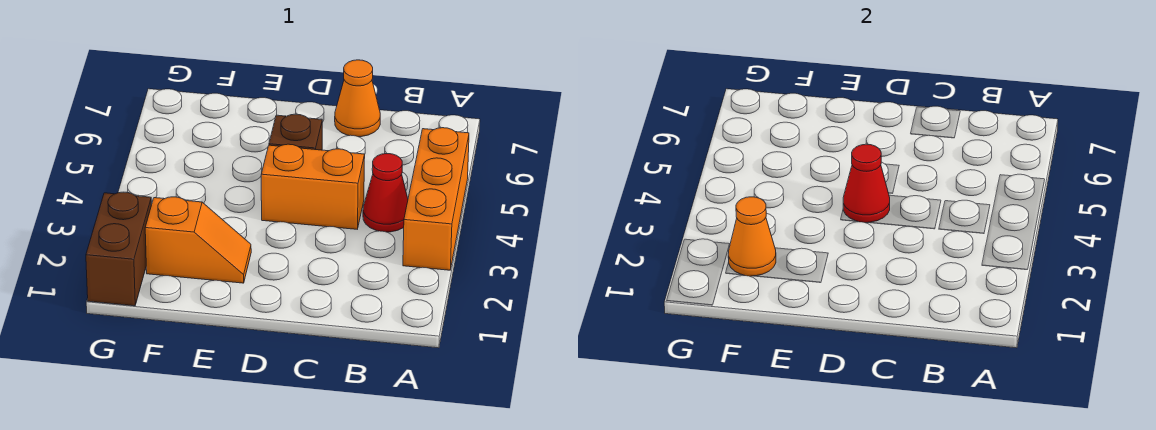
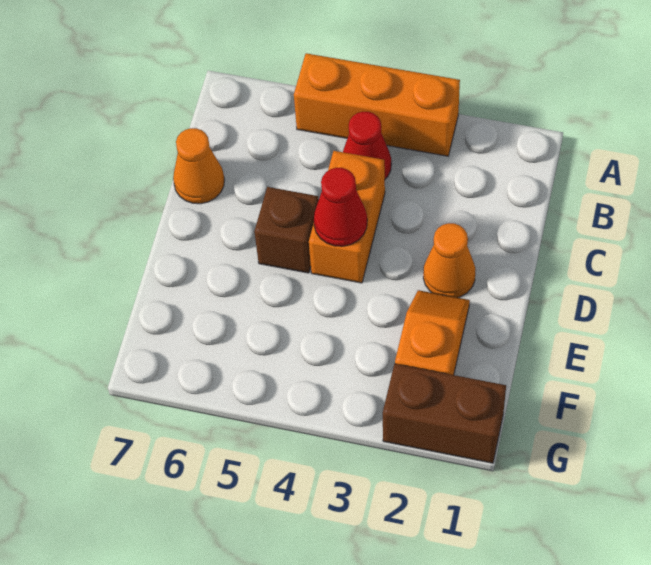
orange cone F2 level 2 -> orange cone D2 level 1

